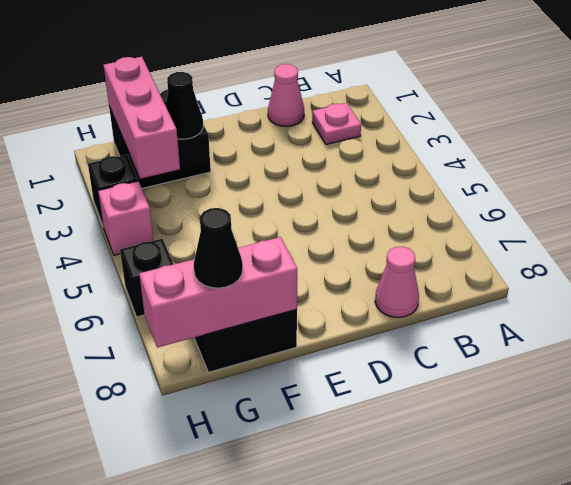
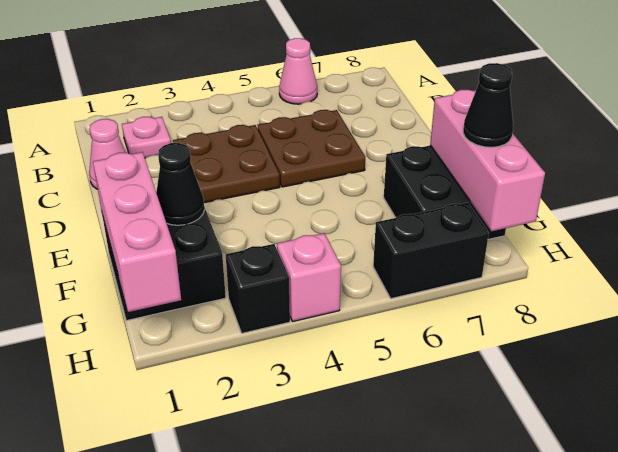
none -> brown plate C3:D4 level 1
none -> brown plate C5:D6 level 1
pink cone C8 level 1 -> pink cone A6 level 1
pink brick G1:G3 level 2 -> pink brick F1:H1 level 2
black brick H6 level 1 -> black brick H6:H7 level 1

